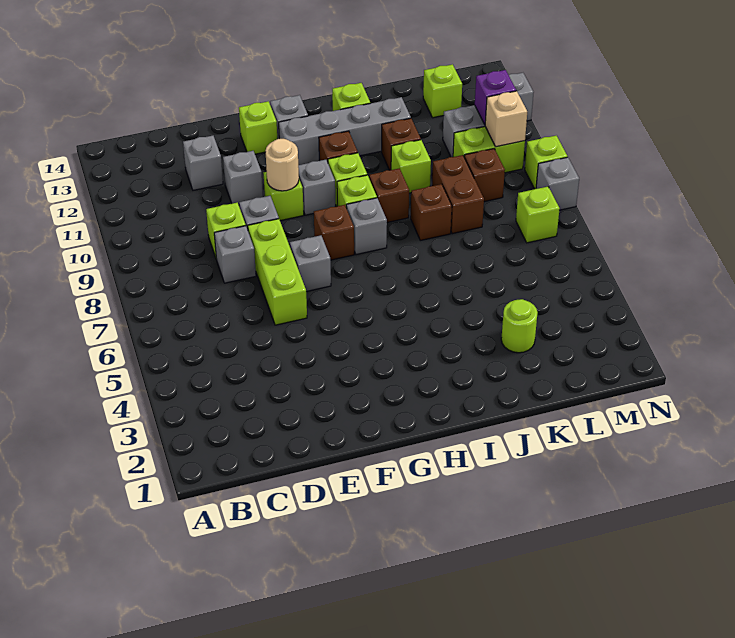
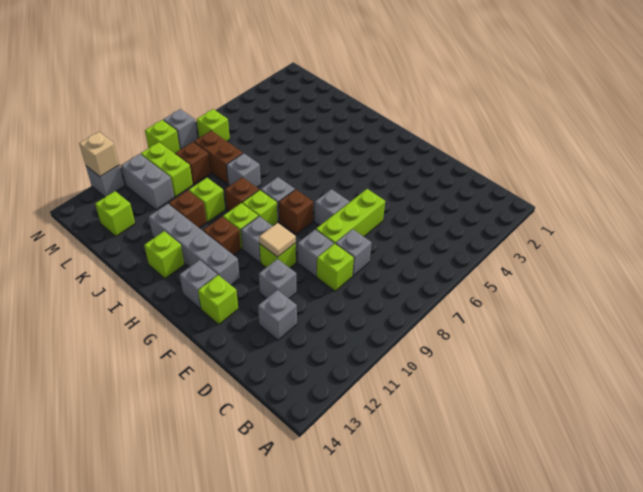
tan round brick F10 level 2 -> tan tile F10 level 2
brown brick J8 level 1 -> grey brick J8 level 1
lime round brick K3 level 1 -> none
brown brick K8:K9 level 1 -> brown brick K8:L8 level 1
tan brick M10 level 2 -> tan brick N12 level 2
purple brick M11 level 2 -> none

